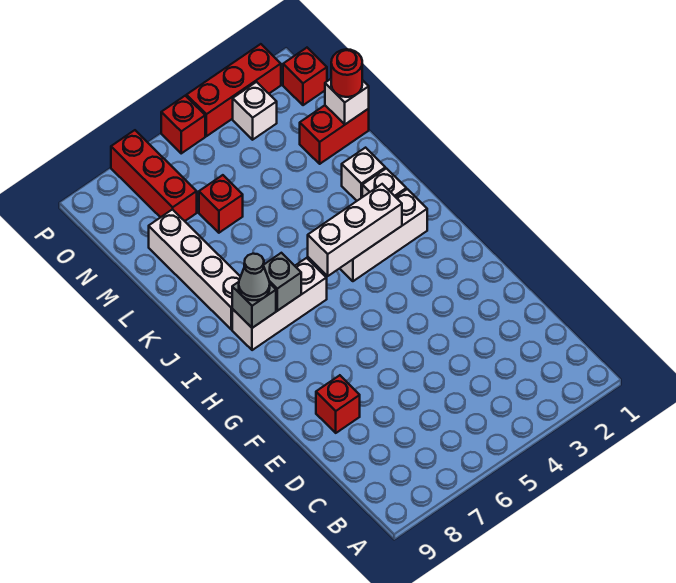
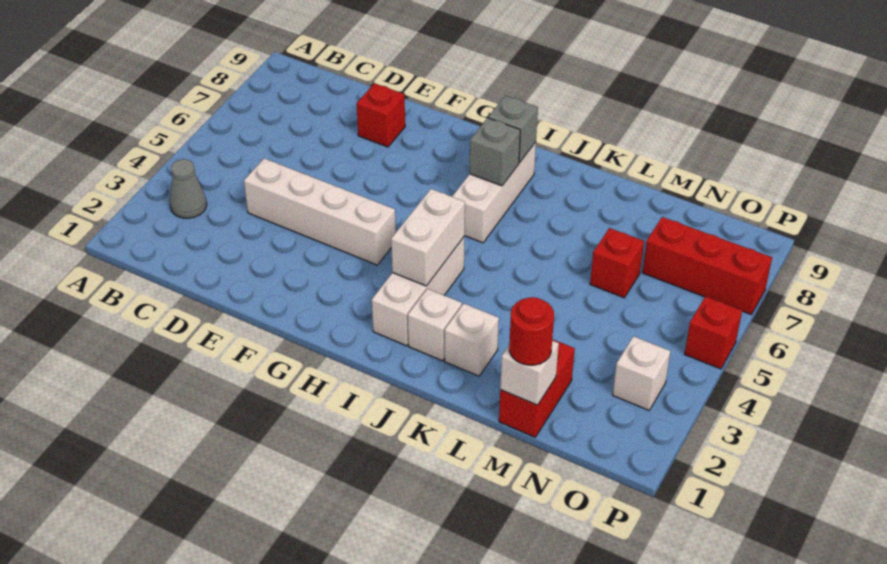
white brick I3:I5 level 2 -> white brick I3:I4 level 2
grey cone I8 level 3 -> grey cone B3 level 1
white brick J8:M8 level 1 -> white brick D4:G4 level 1
red brick O1 level 1 -> none
red brick P2:P4 level 1 -> none

